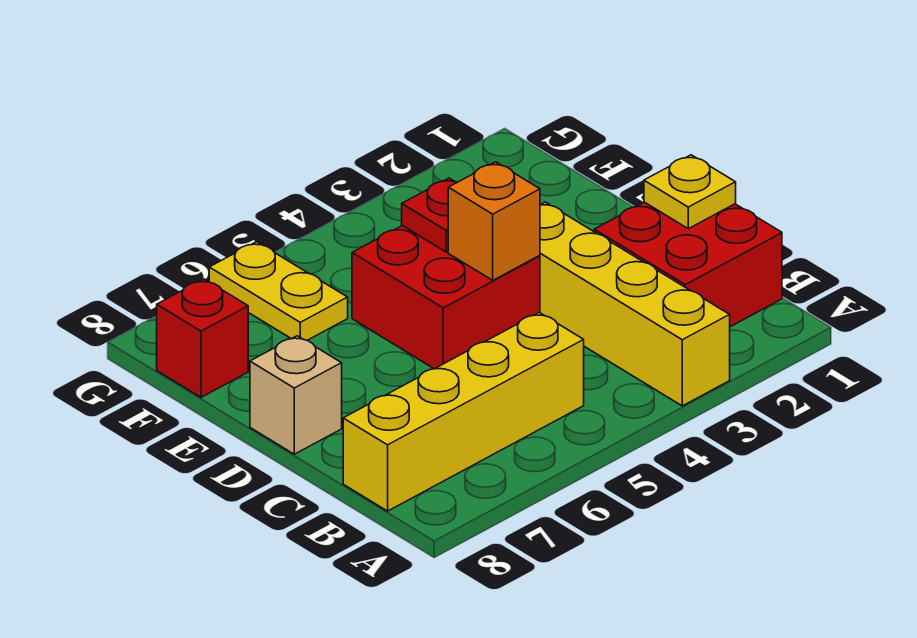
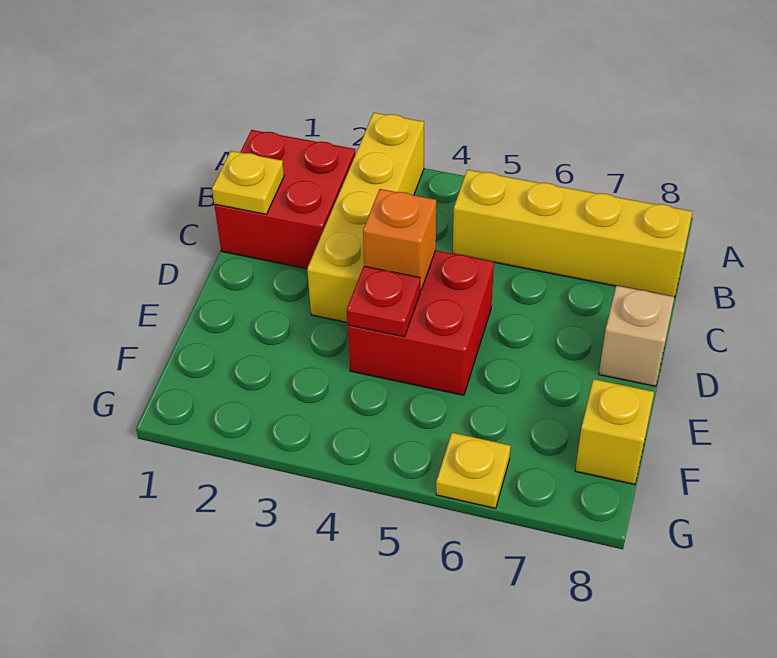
yellow plate F6:G6 level 1 -> yellow plate G6 level 1
red brick F8 level 1 -> yellow brick F8 level 1

